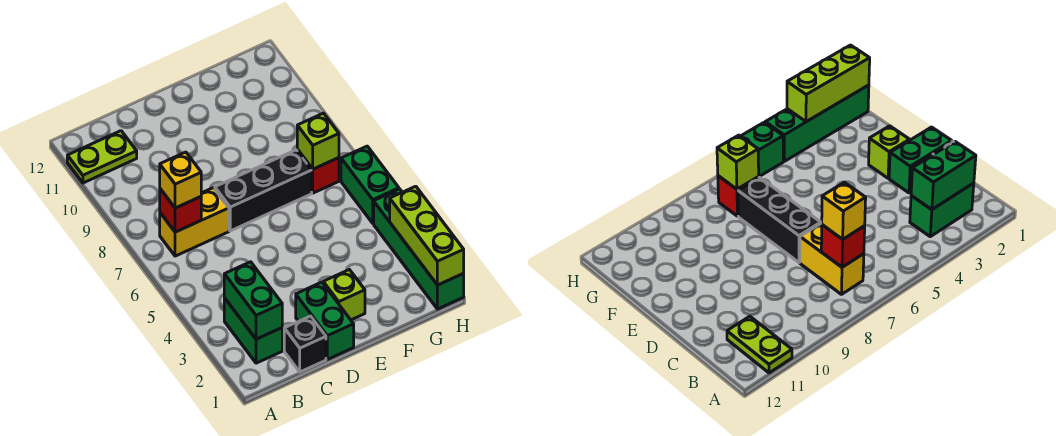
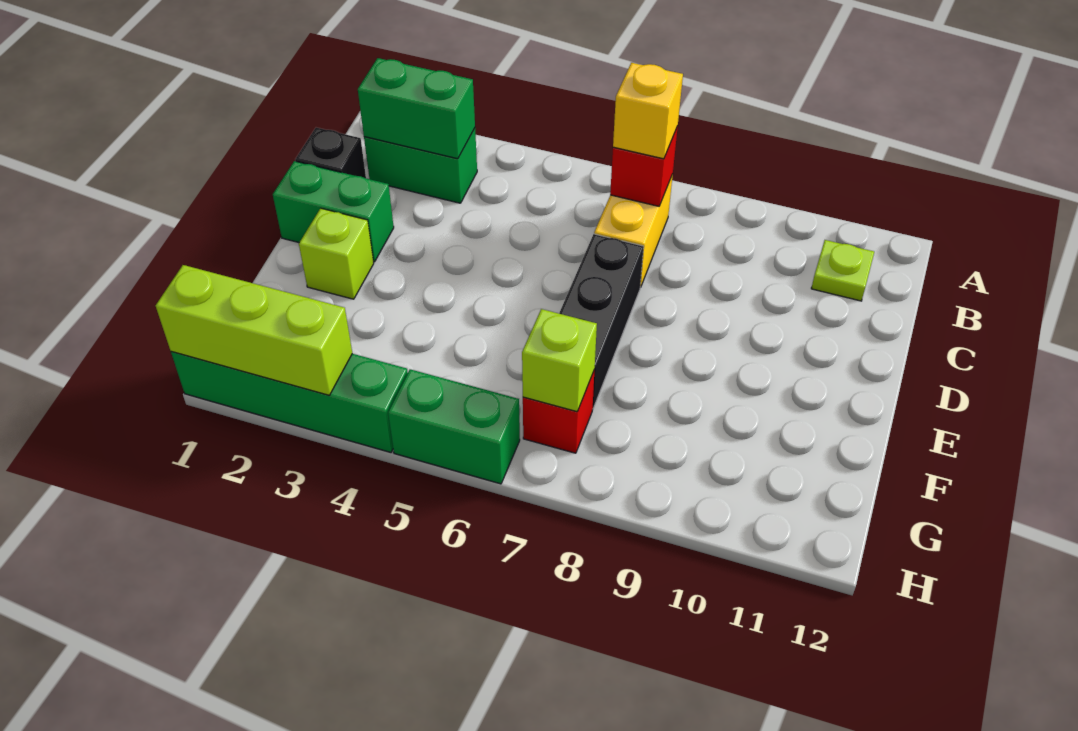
lime plate A11:B11 level 1 -> lime plate B11 level 1

